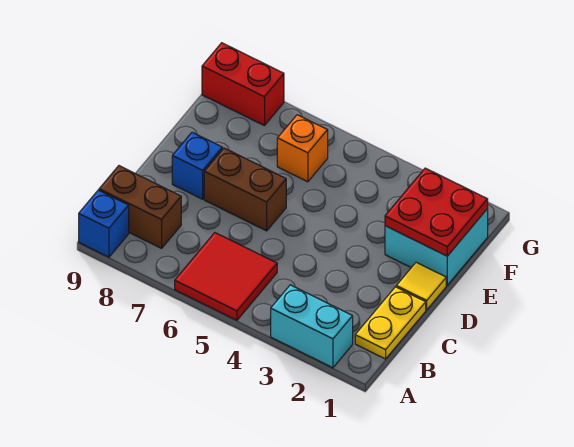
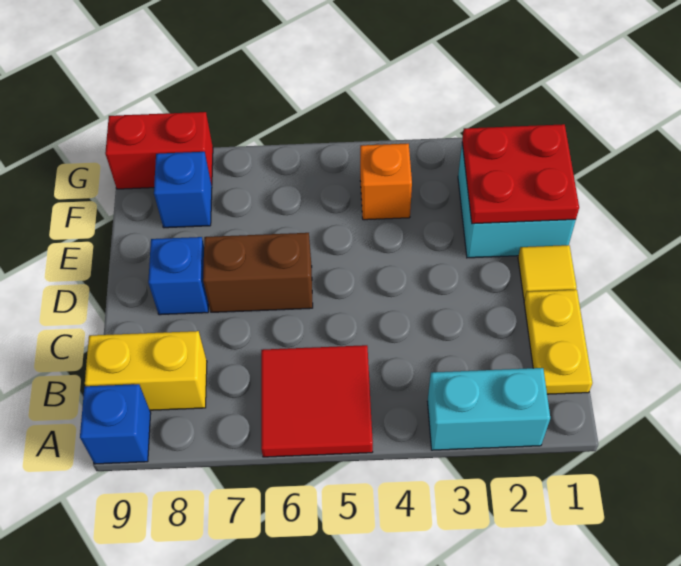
brown brick B8:B9 level 1 -> yellow brick B8:B9 level 1
orange brick F6 level 1 -> orange brick F4 level 1
none -> blue brick F8 level 1

